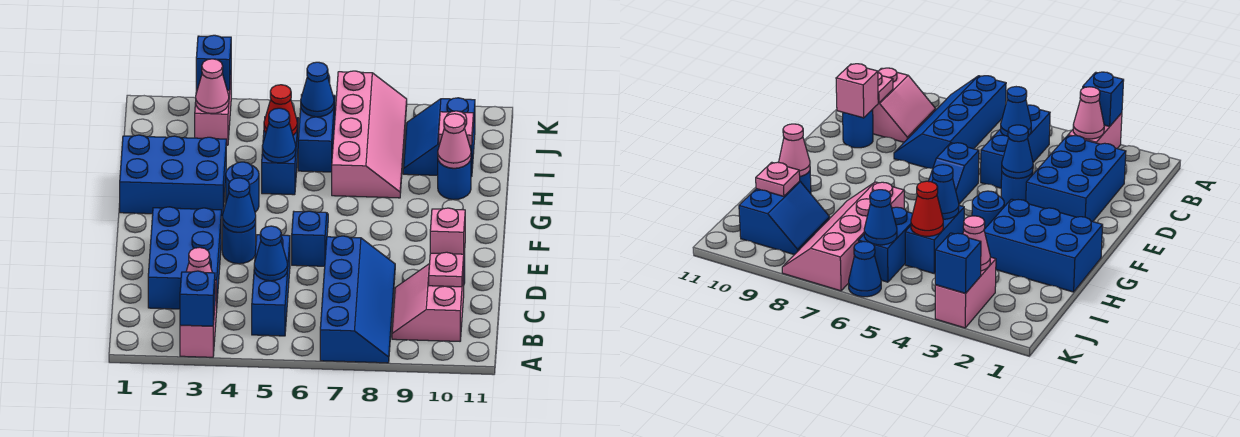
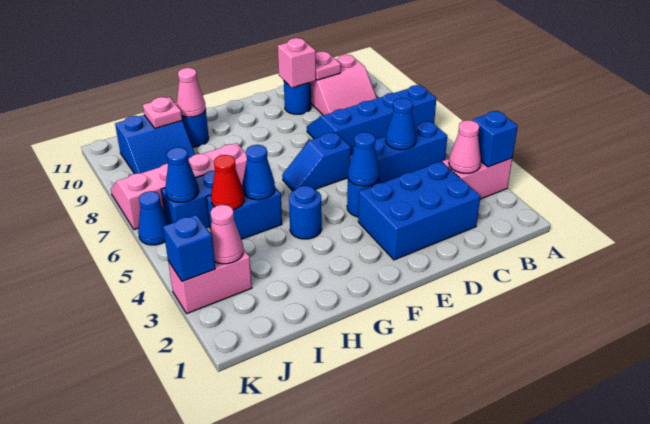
blue brick G1:H3 level 1 -> none

